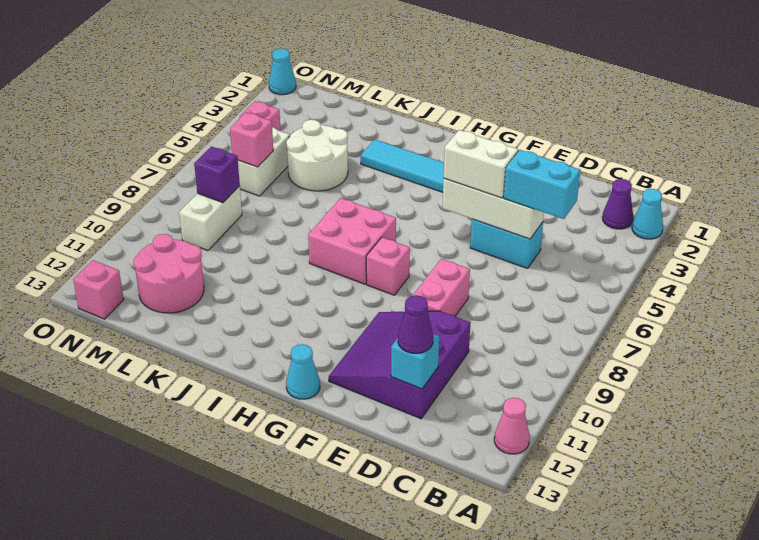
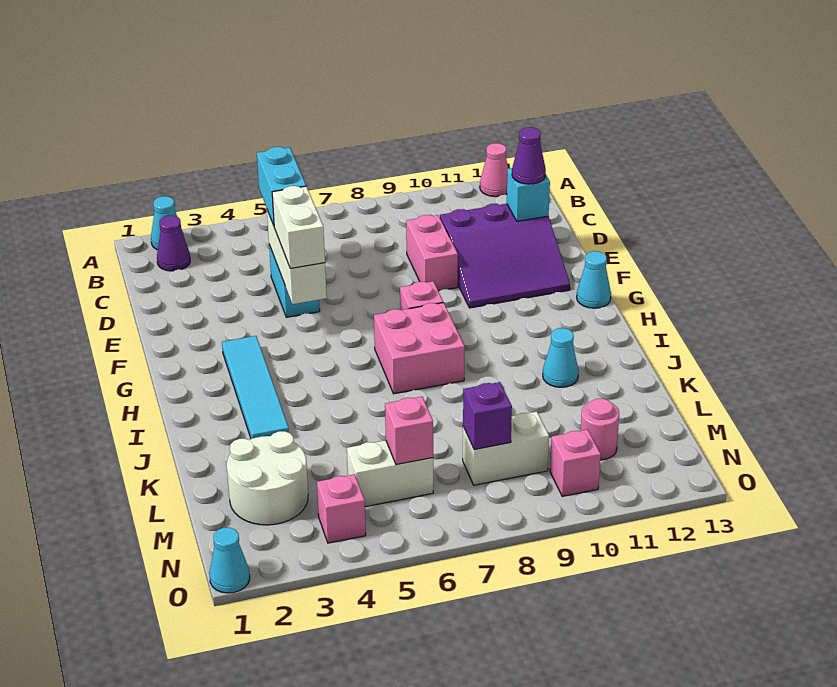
pink brick E8:E9 level 1 -> pink brick D9:E9 level 1
none -> cyan cone J11 level 1
white round brick K4:L5 level 1 -> white round brick L2:M3 level 1
pink round brick L11:M12 level 1 -> pink round brick M11 level 1
pink brick N13 level 1 -> pink brick N10 level 1

